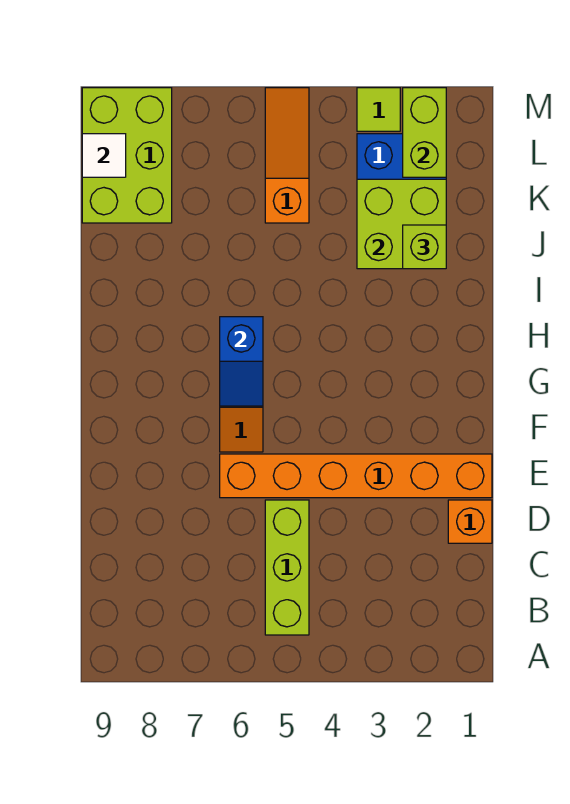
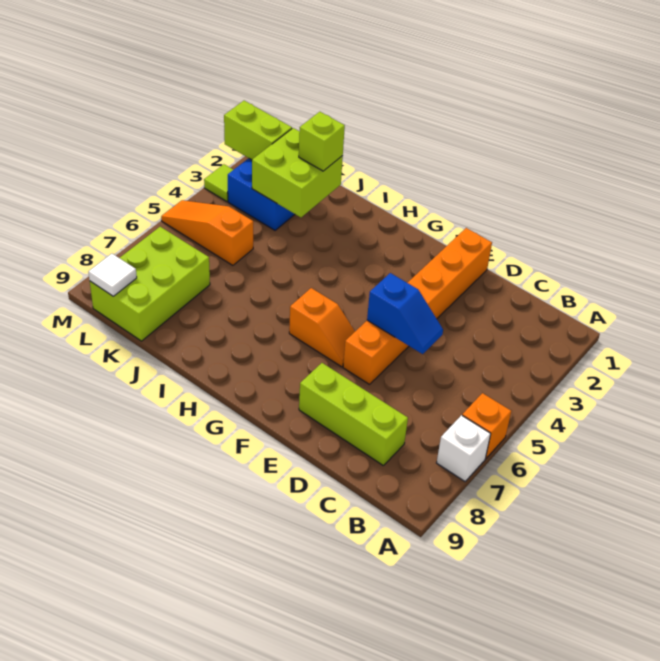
none -> white brick A7 level 1
lime brick B5:D5 level 1 -> lime brick C8:E8 level 1
orange brick D1 level 1 -> orange brick A6 level 1
blue slope G6:H6 level 2 top H -> blue slope D5:E5 level 2 top E
lime brick K8:M9 level 1 -> lime brick K7:L9 level 1

